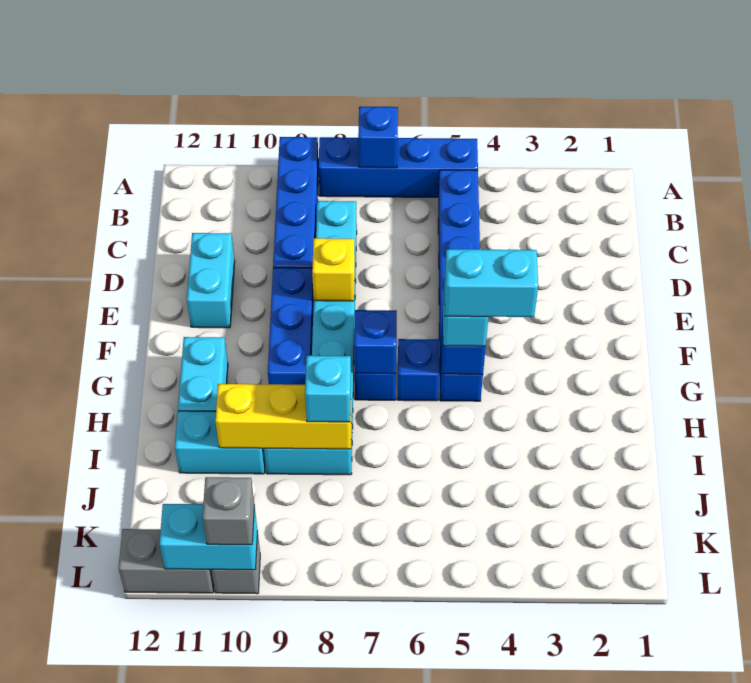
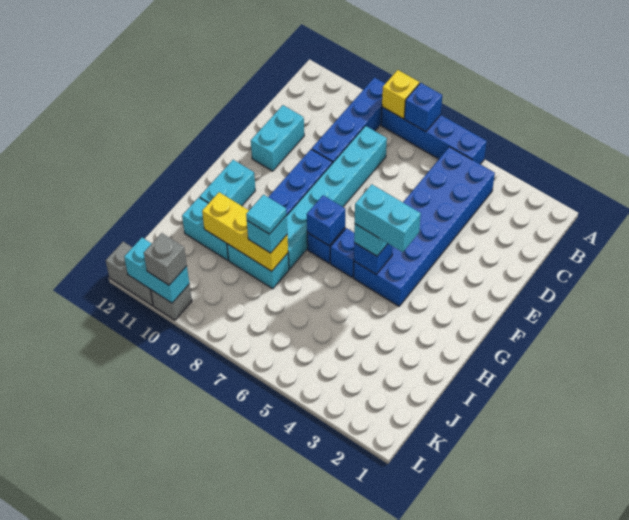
blue brick B5:G5 level 1 -> blue brick B4:G5 level 1
yellow brick E8 level 2 -> yellow brick A8 level 2
none -> cyan tile I8 level 4

